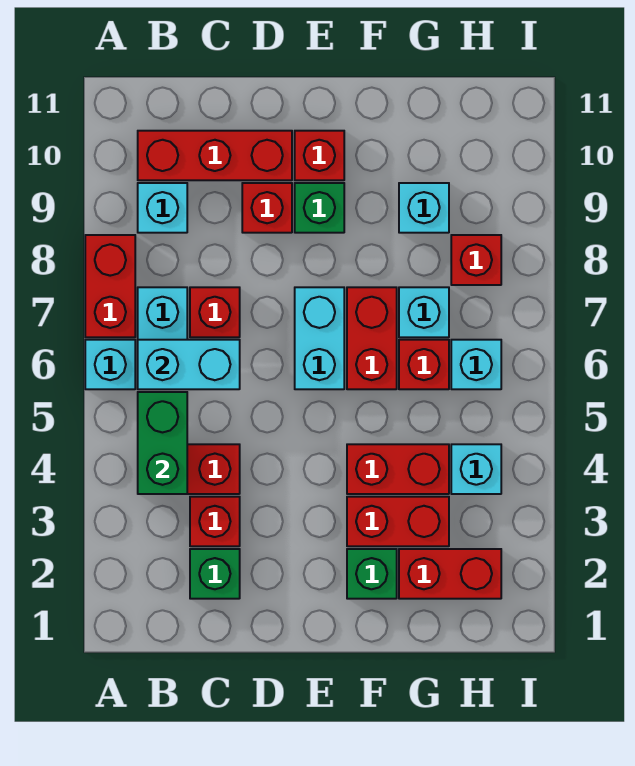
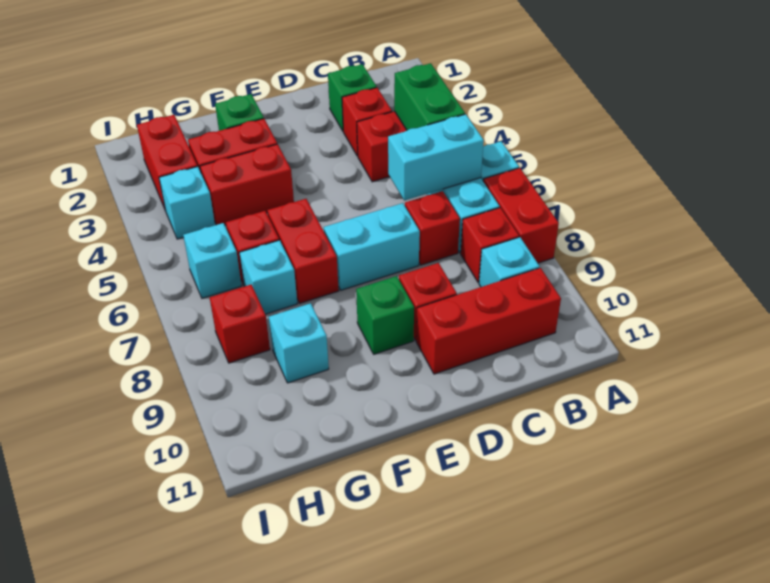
cyan brick E6:E7 level 1 -> cyan brick D7:E7 level 1
red brick E10 level 1 -> red brick B8 level 1
red brick G2:H2 level 1 -> red brick H2:H3 level 1

